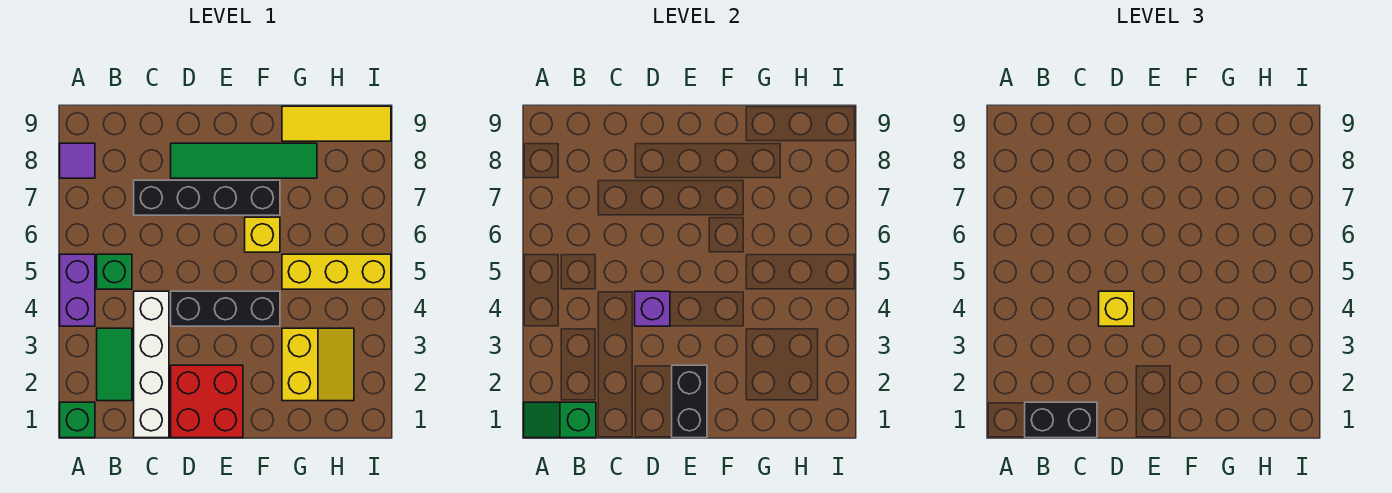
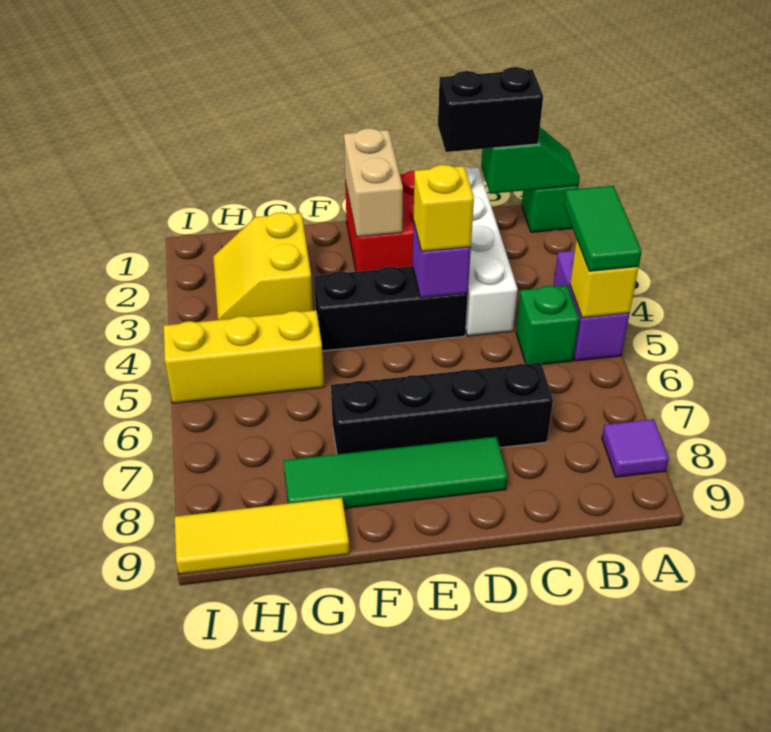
green tile B2:B3 level 1 -> green tile A4:A5 level 3
black brick E1:E2 level 2 -> tan brick E1:E2 level 2
yellow brick F6 level 1 -> yellow brick A5 level 2

